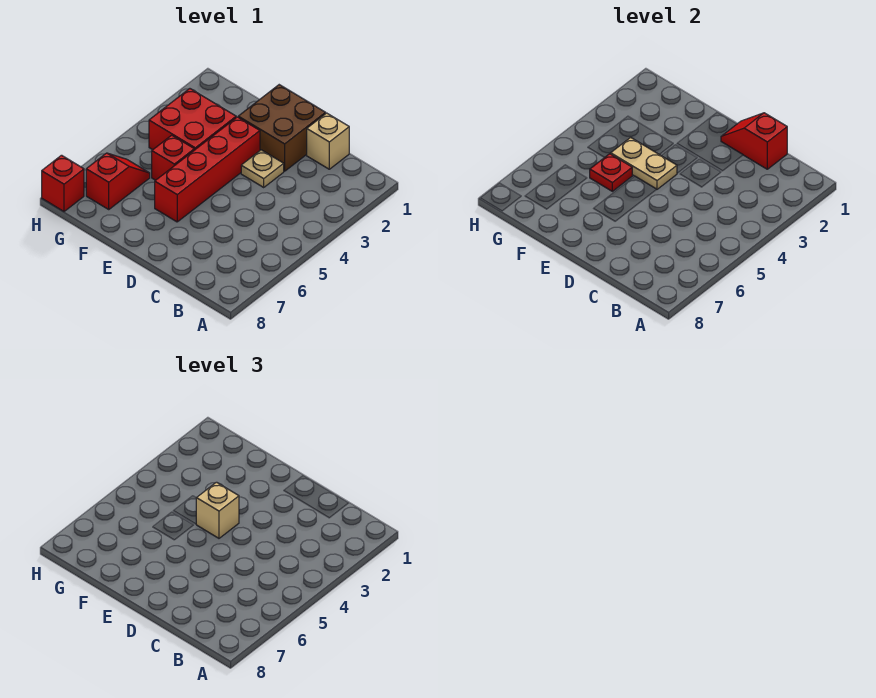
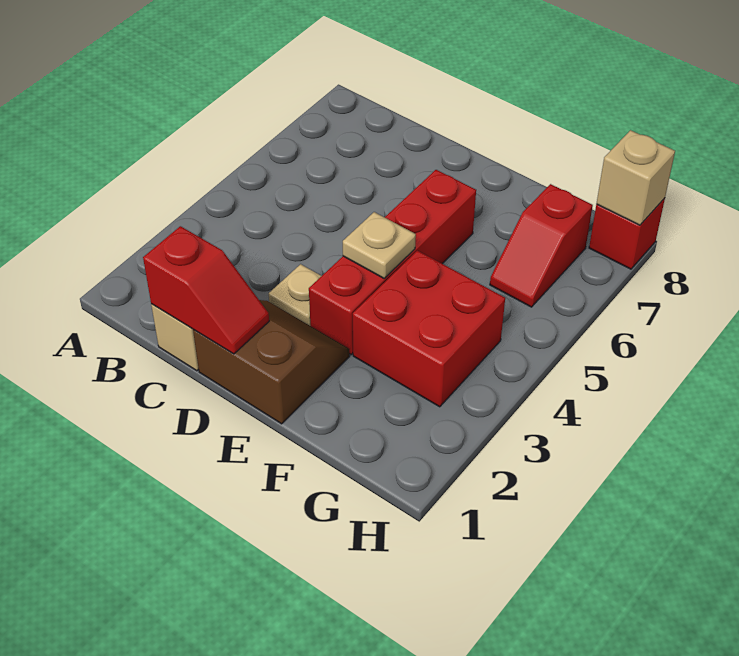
brown brick D1:E2 level 1 -> brown slope D1:E2 level 1 top 1
tan plate E4:F4 level 2 -> tan plate E4 level 2
tan brick E4 level 3 -> tan brick H8 level 2
red brick F5 level 1 -> none
red plate F5 level 2 -> none

